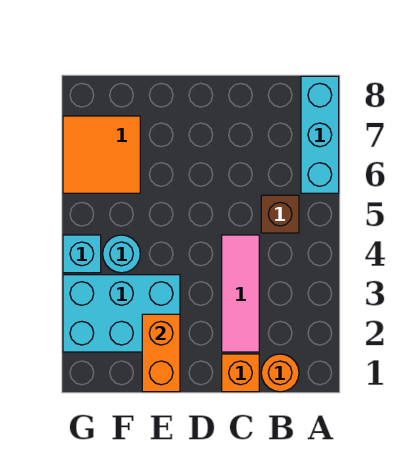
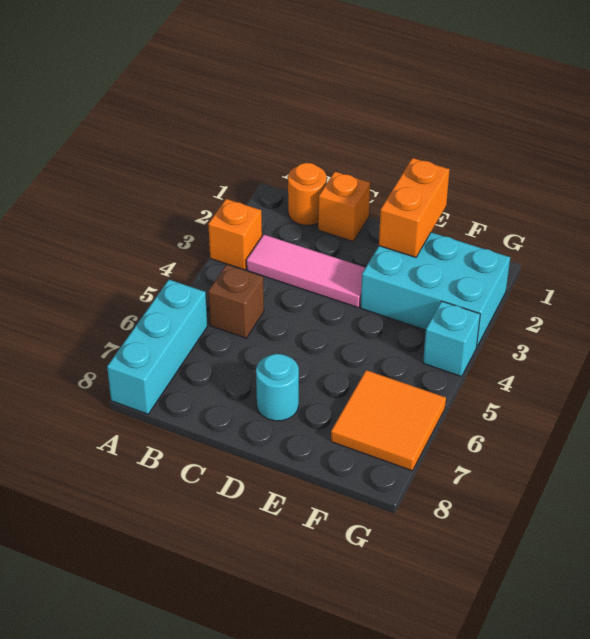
none -> orange brick A3 level 1
pink tile C2:C4 level 1 -> pink tile B3:D3 level 1
cyan round brick F4 level 1 -> cyan round brick D7 level 1

